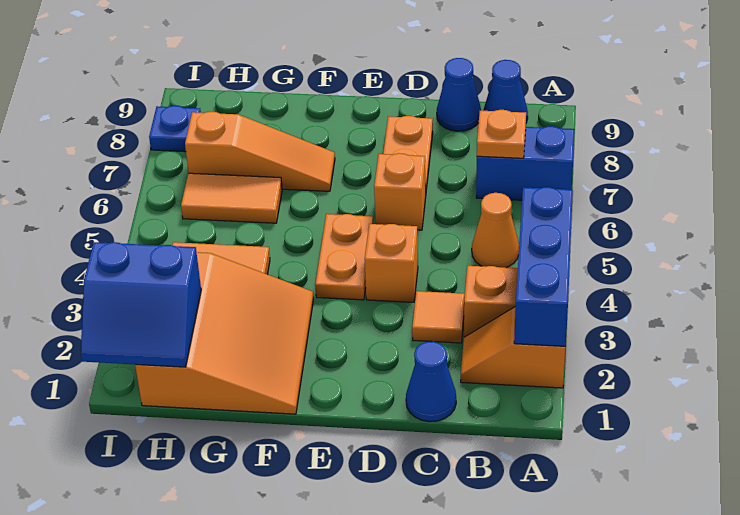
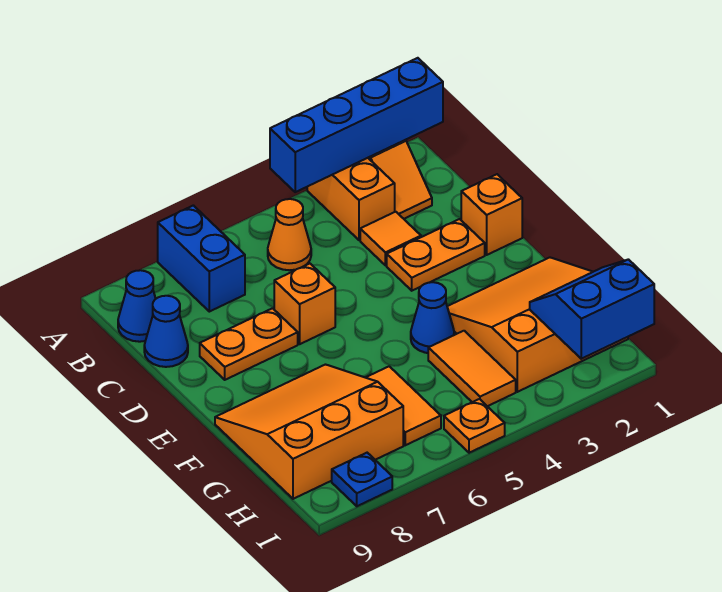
blue brick A2:A4 level 2 -> blue brick A1:A4 level 2
orange plate B7 level 2 -> orange plate I5 level 1
blue cone C1 level 1 -> blue cone F4 level 1
orange brick D4 level 1 -> orange brick D1 level 1
orange plate E4:E5 level 1 -> orange plate D2:D3 level 1
orange slope F7:H7 level 1 top H -> orange slope F7:H9 level 1 top H
blue slope H1:I2 level 2 top 2 -> blue slope H1:I2 level 2 top I

